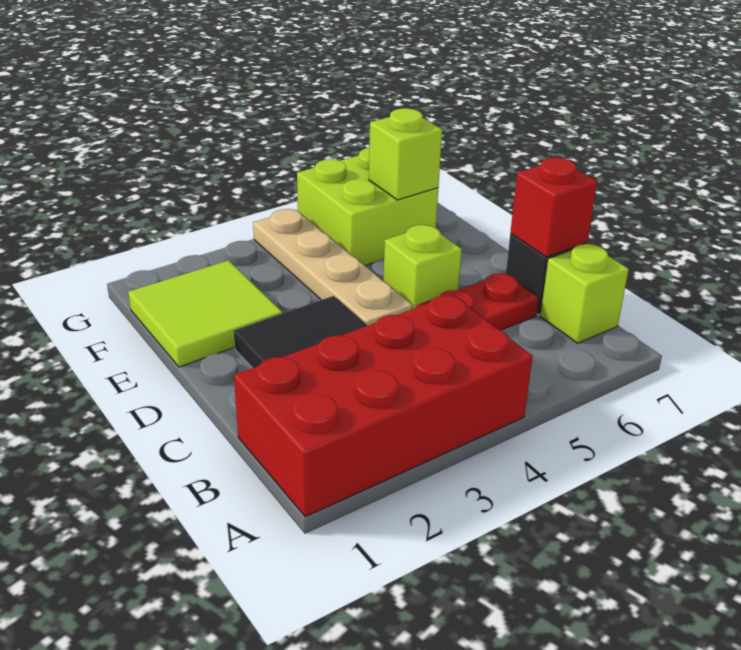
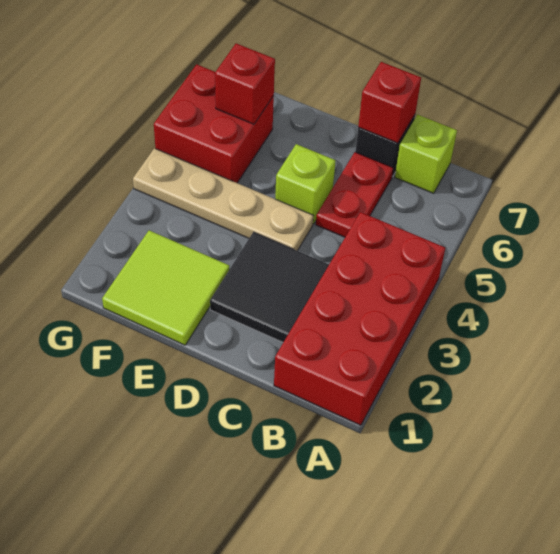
lime brick F5:G6 level 1 -> red brick F5:G6 level 1
lime brick F6 level 2 -> red brick F6 level 2

